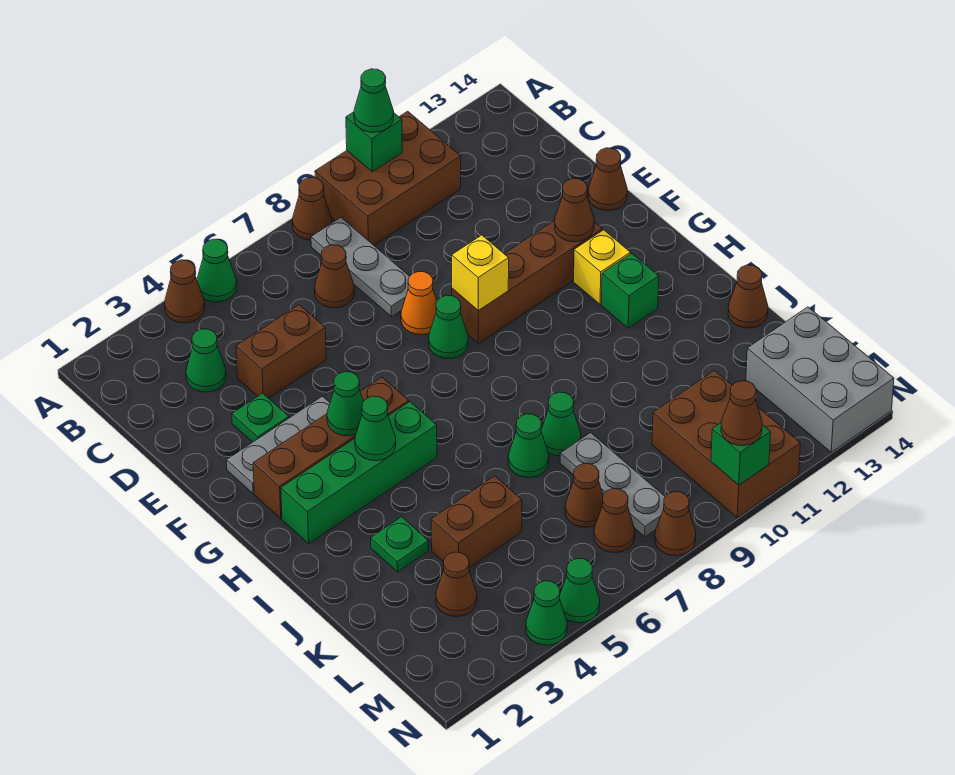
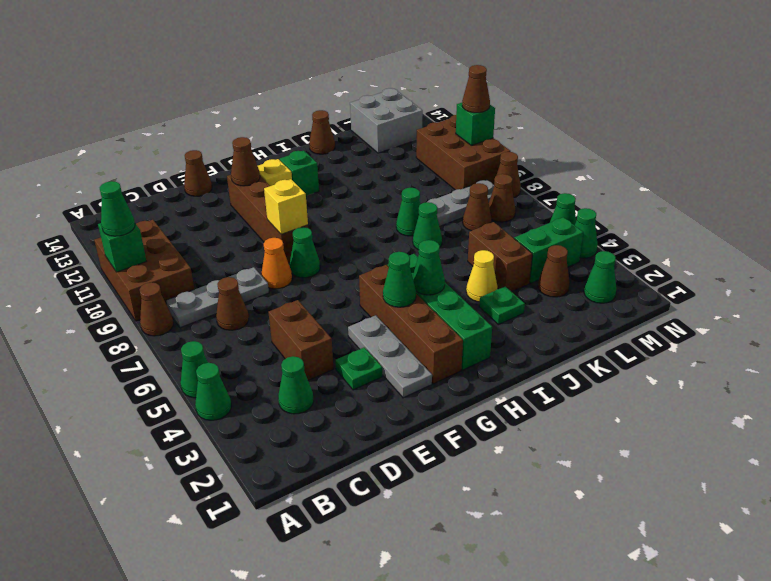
brown cone A4 level 1 -> green cone A4 level 1
none -> yellow cone J4 level 1
none -> green brick L4:M4 level 1
brown brick L10:N11 level 1 -> brown brick M9:N11 level 1
grey brick L13:N14 level 1 -> grey brick L13:M14 level 1
none -> green cone M2 level 1

